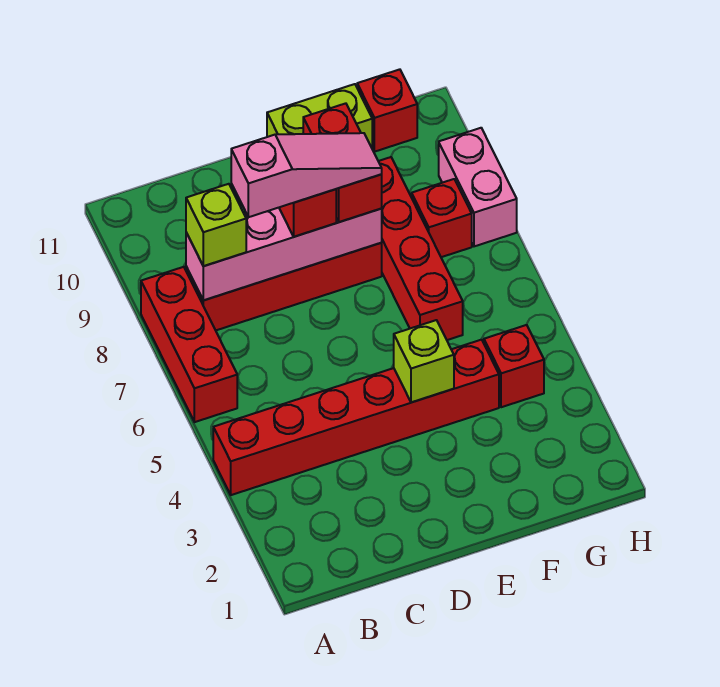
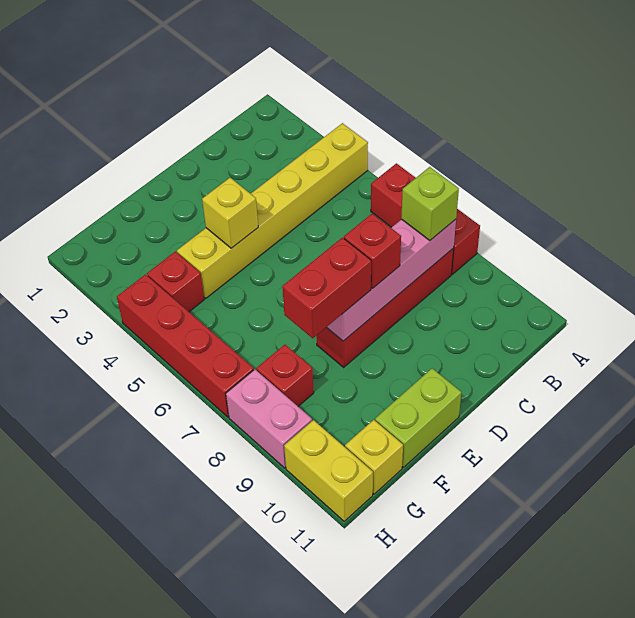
red brick A4:F4 level 1 -> yellow brick A4:F4 level 1
pink slope C8:E8 level 4 top C -> none
lime brick E4 level 2 -> yellow brick E4 level 2
red brick E8:E9 level 3 -> red brick E8:F8 level 3
red brick F6:F9 level 1 -> red brick H4:H7 level 1
red brick G11 level 1 -> yellow brick G11 level 1
none -> yellow brick H10:H11 level 1

